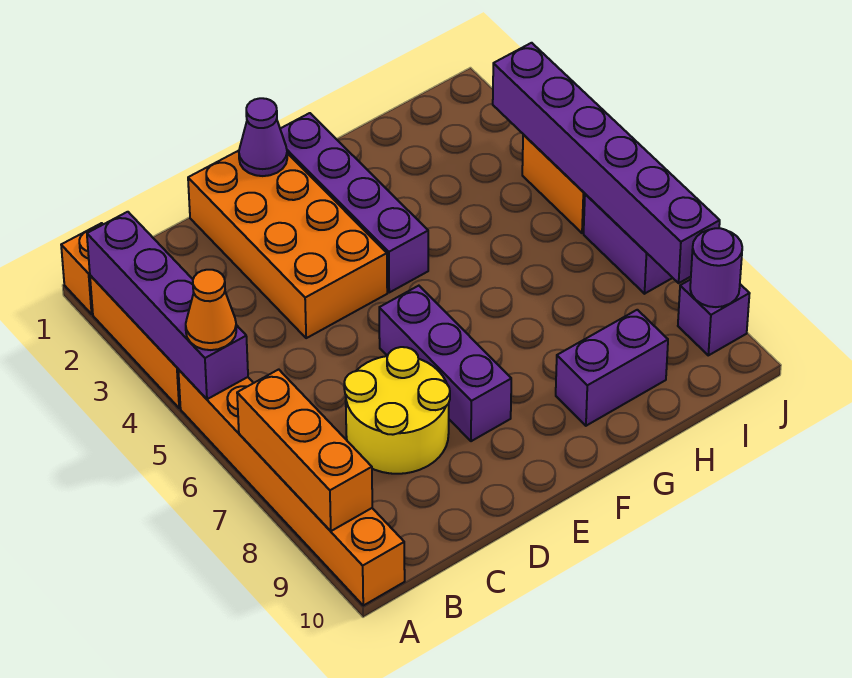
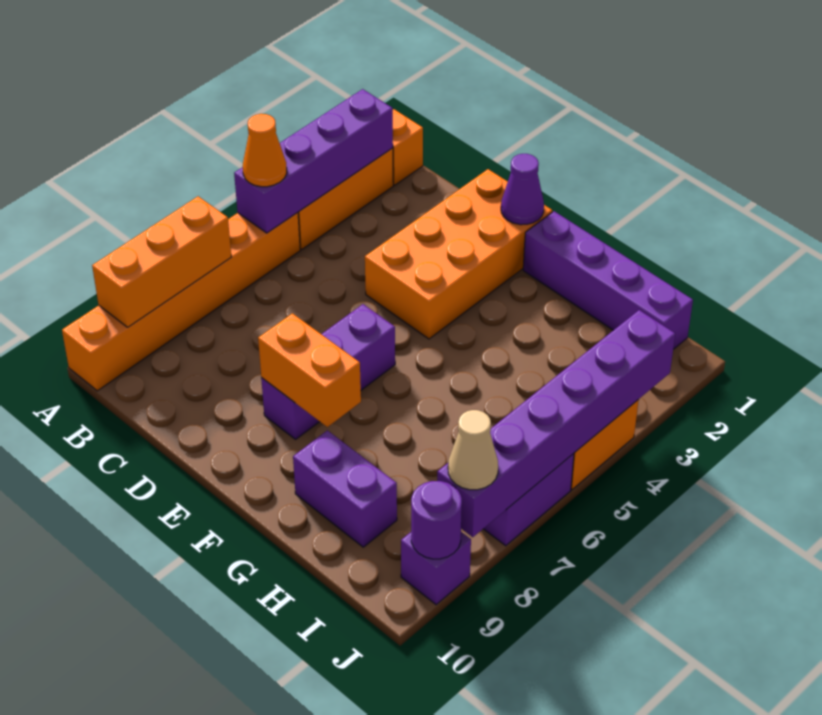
yellow round brick C7:D8 level 1 -> none
none -> orange brick E8:F8 level 2
purple brick F1:F4 level 1 -> purple brick F1:I1 level 1
none -> tan cone J8 level 3

